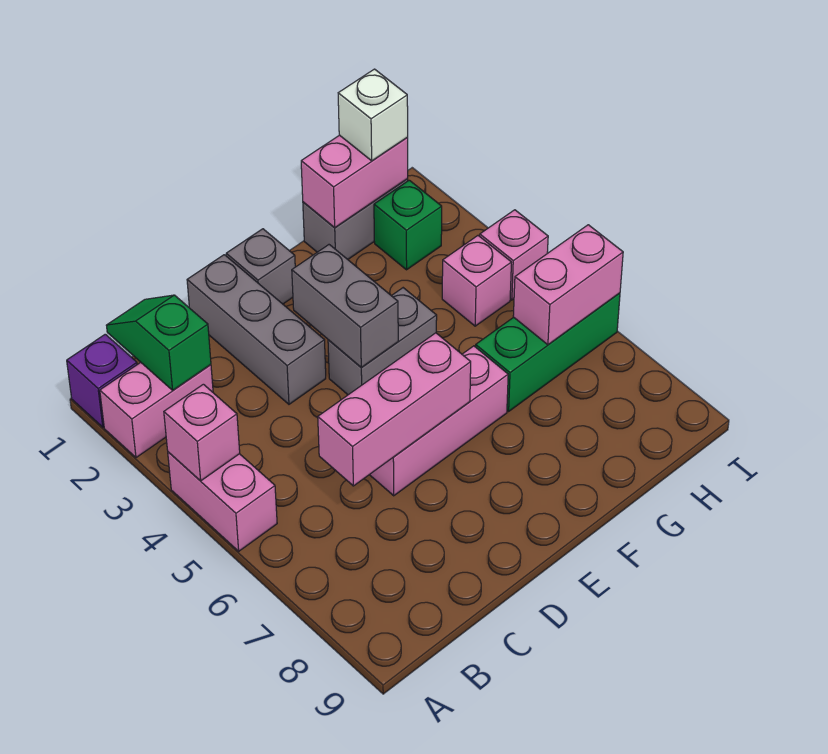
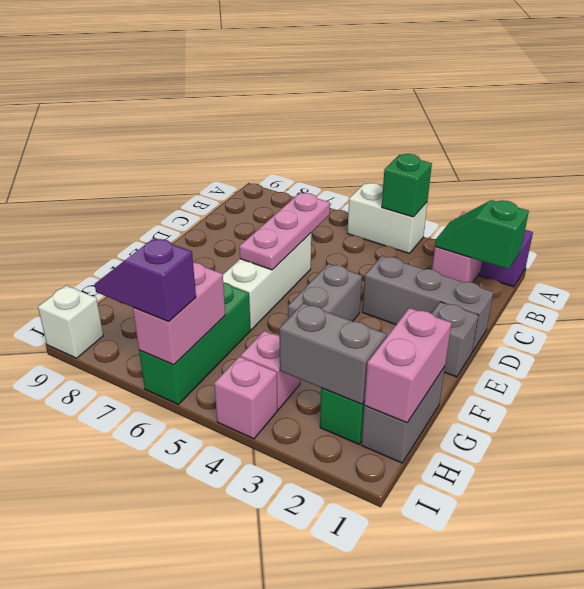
pink brick A4:A5 level 1 -> white brick A4:A5 level 1
pink brick A4 level 2 -> green brick A4 level 2
green slope B1:B2 level 2 top 2 -> green slope B1:B2 level 2 top 1
pink brick C6:E6 level 2 -> pink plate C6:E6 level 2
pink brick D6:F6 level 1 -> white brick D6:F6 level 1
grey brick E3:E4 level 2 -> grey brick H2:H3 level 2
white brick H1 level 3 -> white brick I9 level 1
none -> purple slope I6:I7 level 3 top 6

